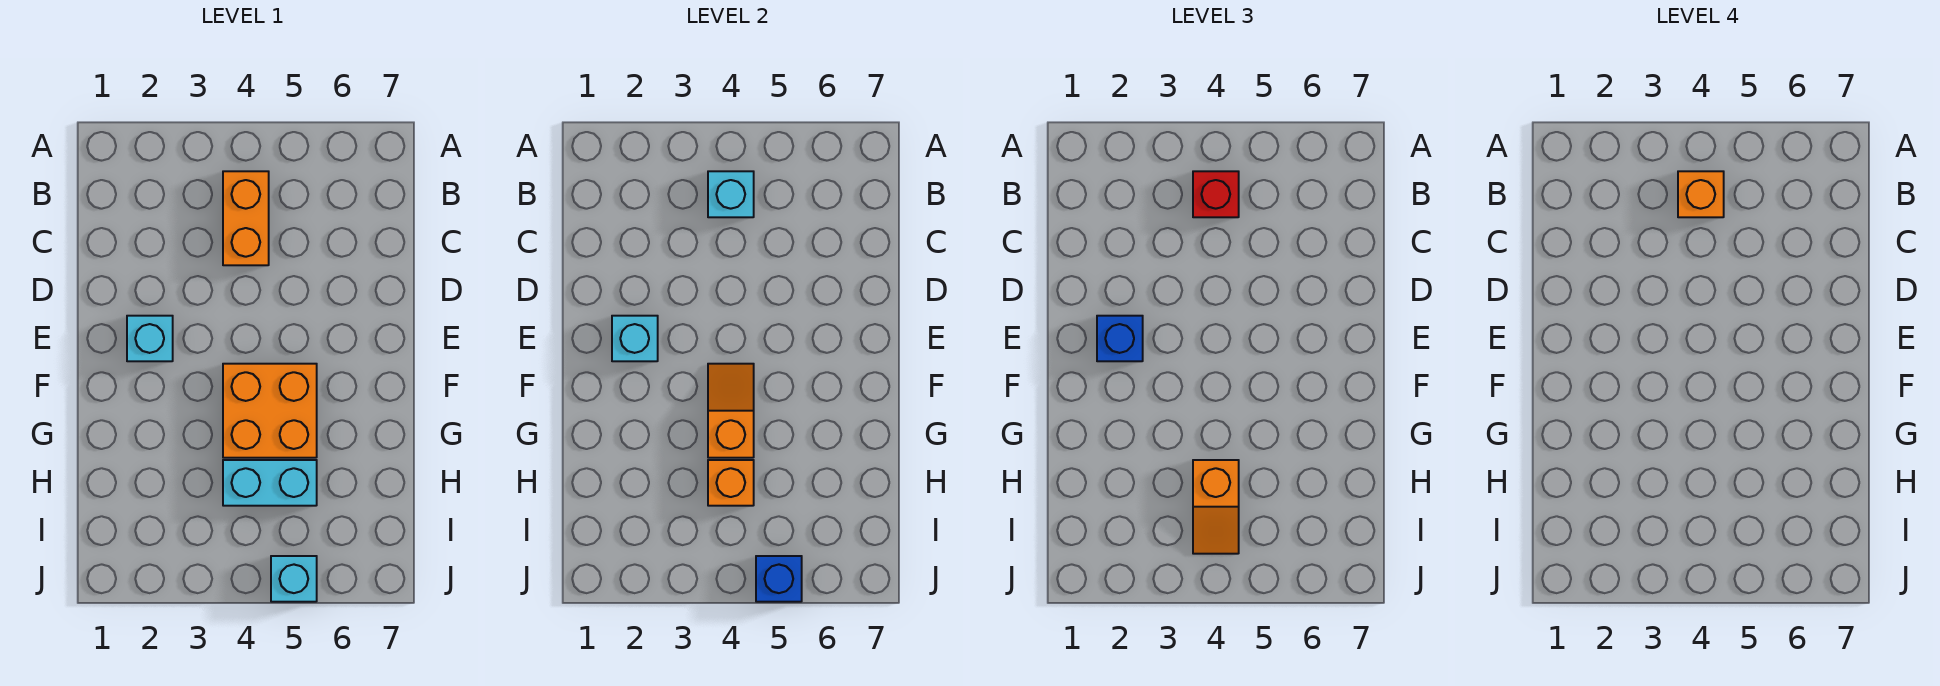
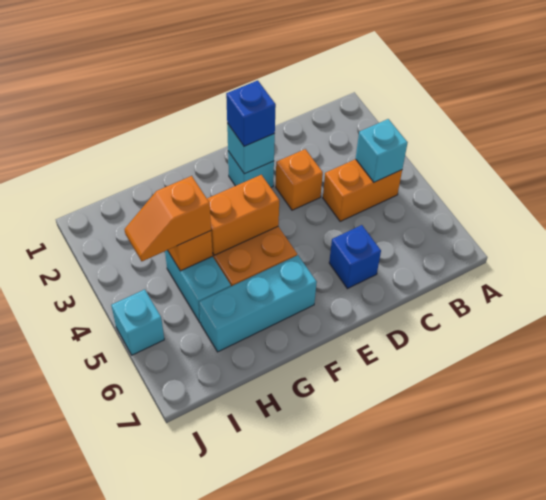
red brick B4 level 3 -> none
orange brick B4 level 4 -> orange brick D3 level 1
orange slope F4:G4 level 2 top G -> orange brick F4:G4 level 2
none -> cyan brick F6:H6 level 1
blue brick J5 level 2 -> blue brick D6 level 1

